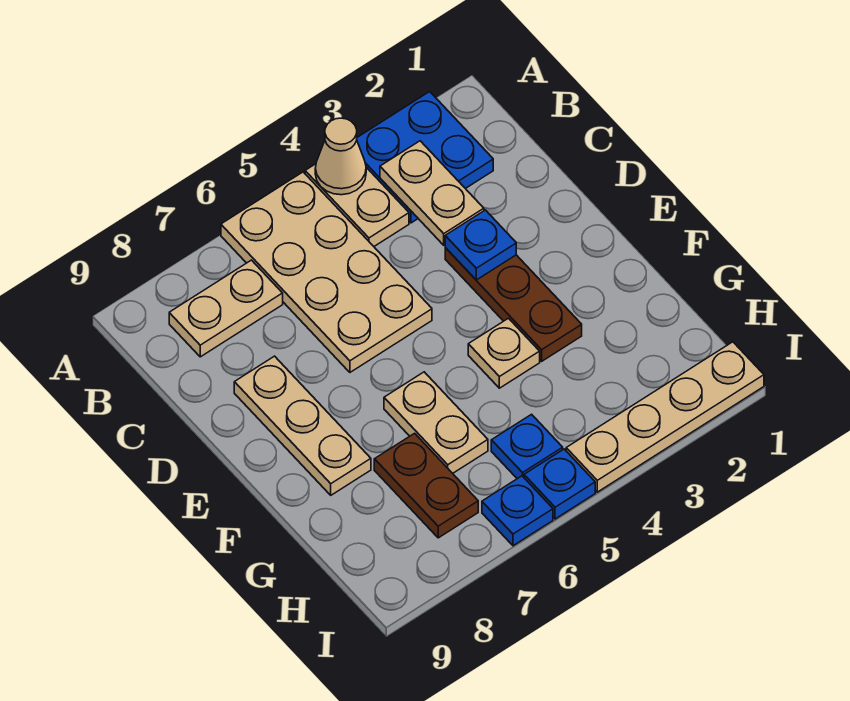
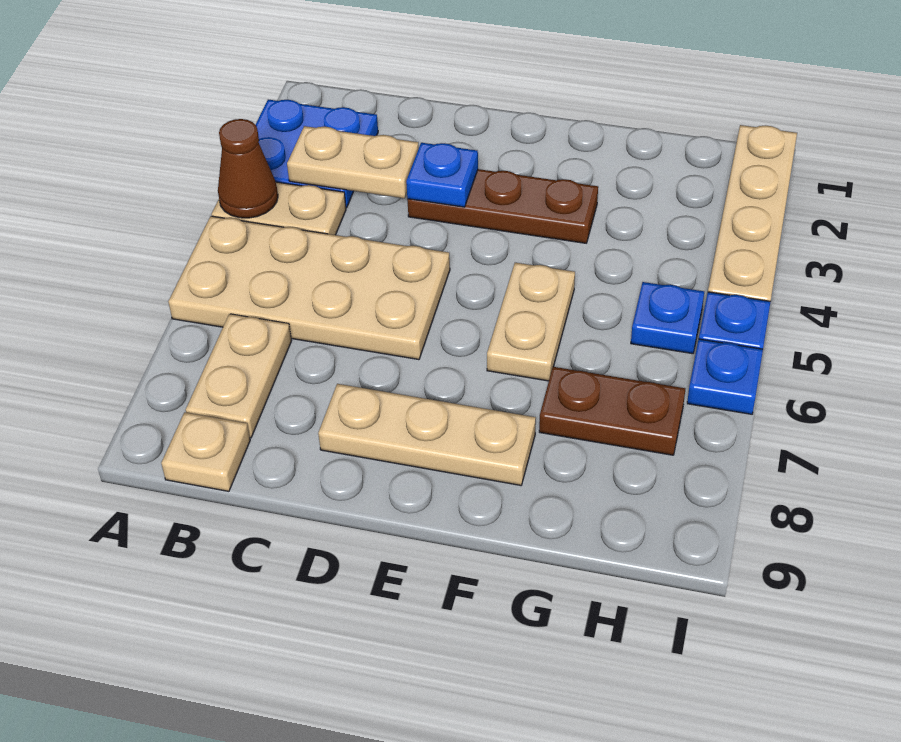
tan cone A4 level 2 -> brown cone A4 level 2
tan plate F4 level 1 -> tan plate B9 level 1
tan plate F6:G6 level 1 -> tan plate F5:F6 level 1

